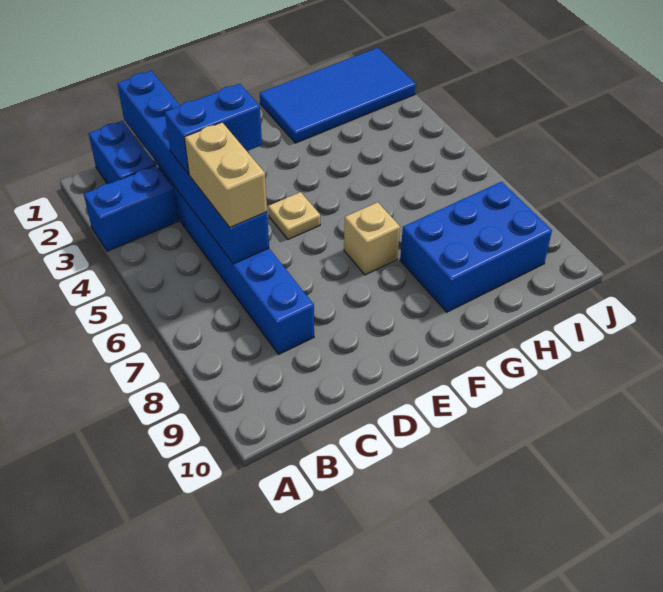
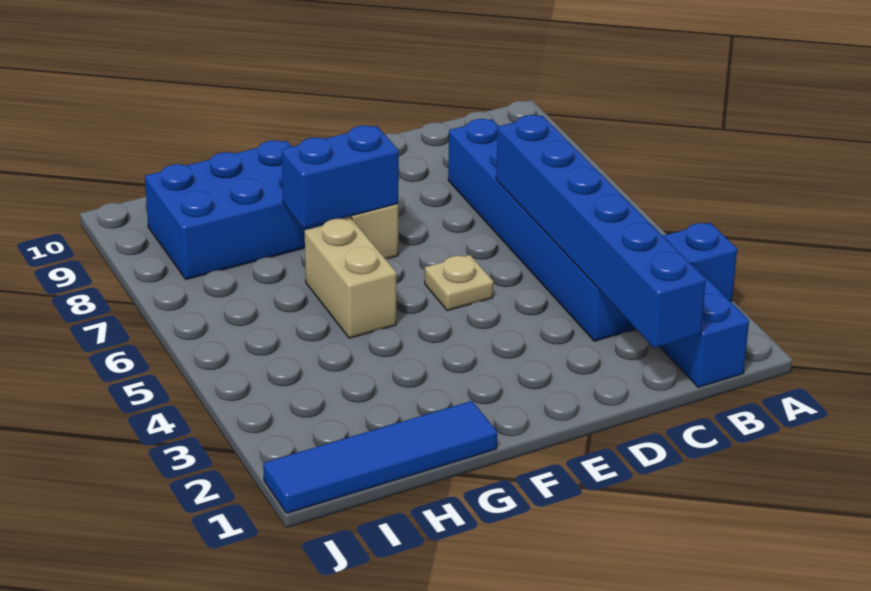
blue brick C4:D4 level 3 -> blue brick F7:G7 level 2
tan brick C5:C6 level 3 -> tan brick G5:G6 level 1
blue tile G1:J2 level 1 -> blue tile G1:J1 level 1

